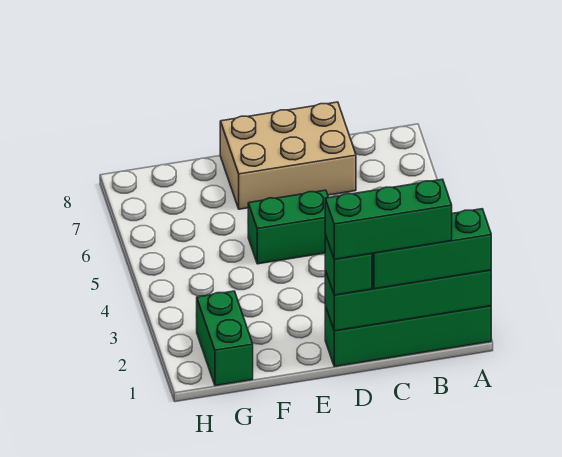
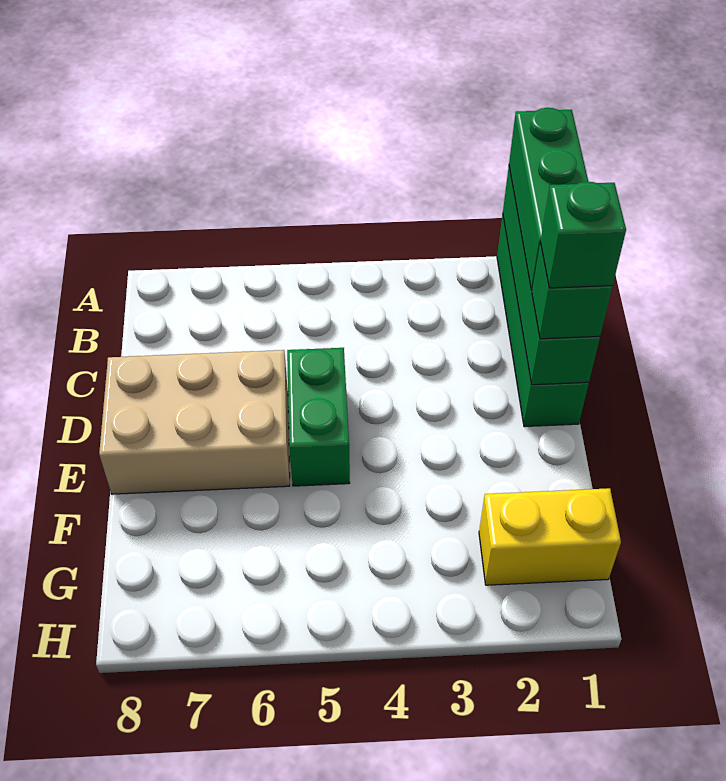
green brick B1:D1 level 4 -> green brick D1 level 4
tan brick C7:E8 level 1 -> tan brick D6:E8 level 1
green brick G1:G2 level 1 -> yellow brick G1:G2 level 1

